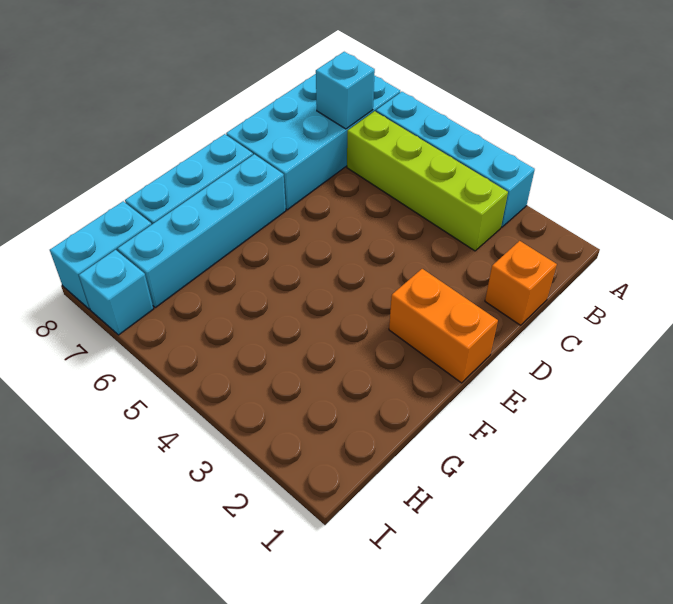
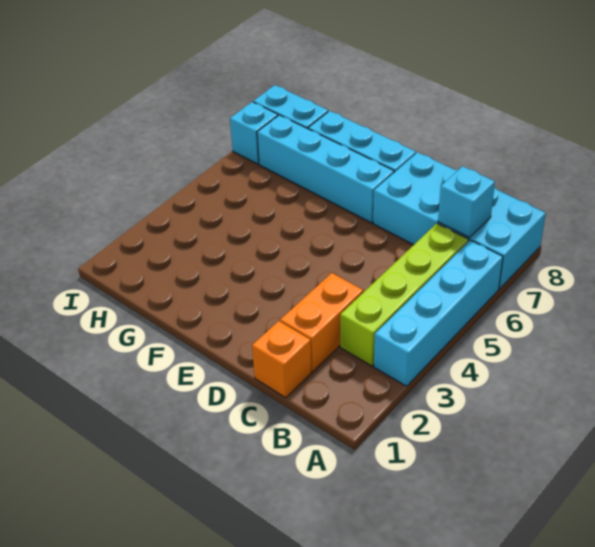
orange brick E1:E2 level 1 -> orange brick C2:C3 level 1

